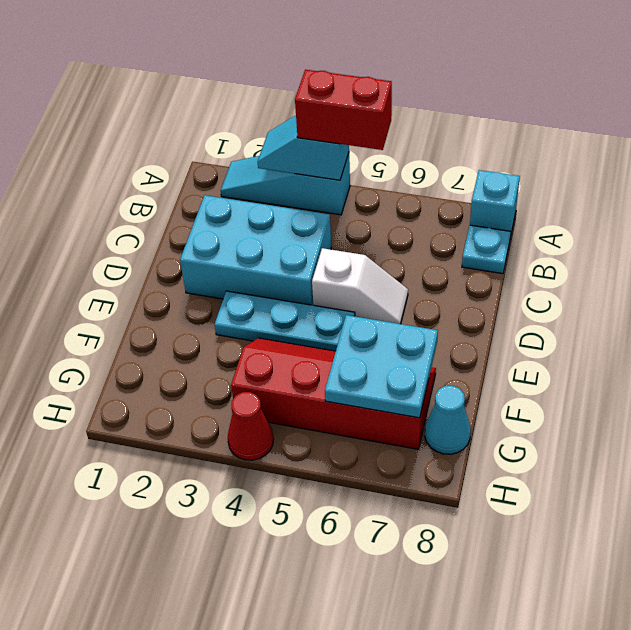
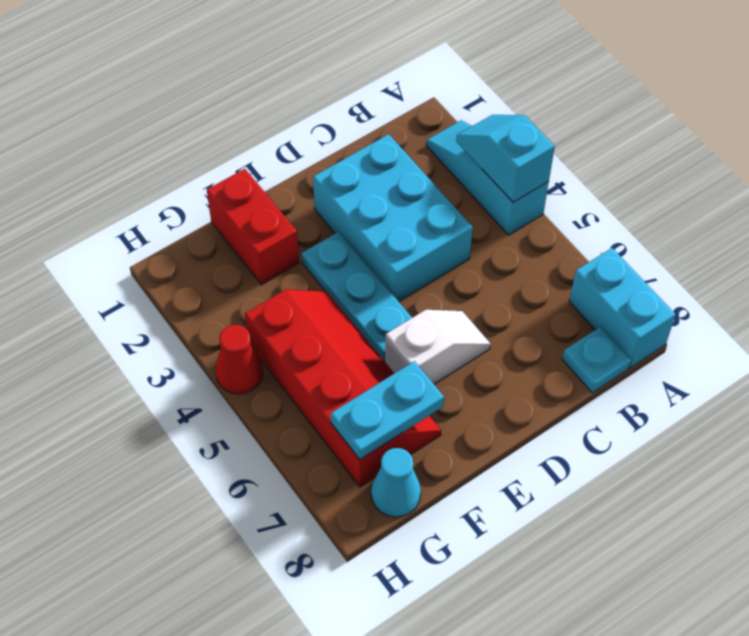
red brick A4:A5 level 3 -> red brick F1:F2 level 1
cyan brick A8 level 1 -> cyan brick A7:A8 level 1
white slope D5:D6 level 1 top 5 -> white slope D6:E6 level 1 top E
cyan plate F6:G7 level 2 -> cyan plate F7:G7 level 2

